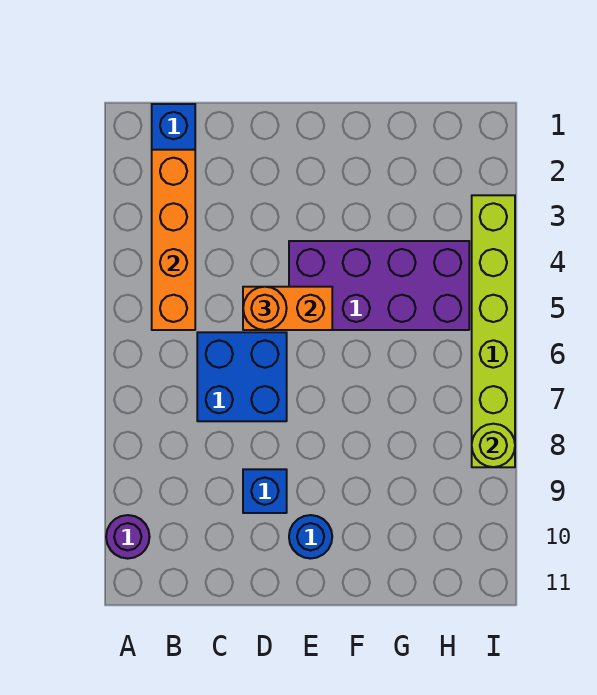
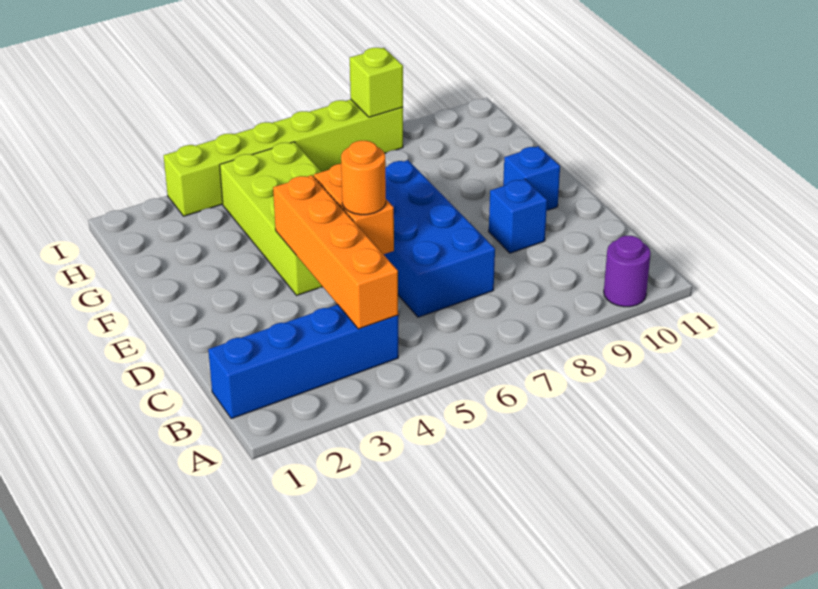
orange brick B2:B5 level 2 -> orange brick B4:E4 level 2
blue brick C6:D7 level 1 -> blue brick C6:F7 level 1
purple brick E4:H5 level 1 -> lime brick E4:H5 level 1
blue round brick E10 level 1 -> blue brick E10 level 1
lime round brick I8 level 2 -> lime brick I8 level 2

